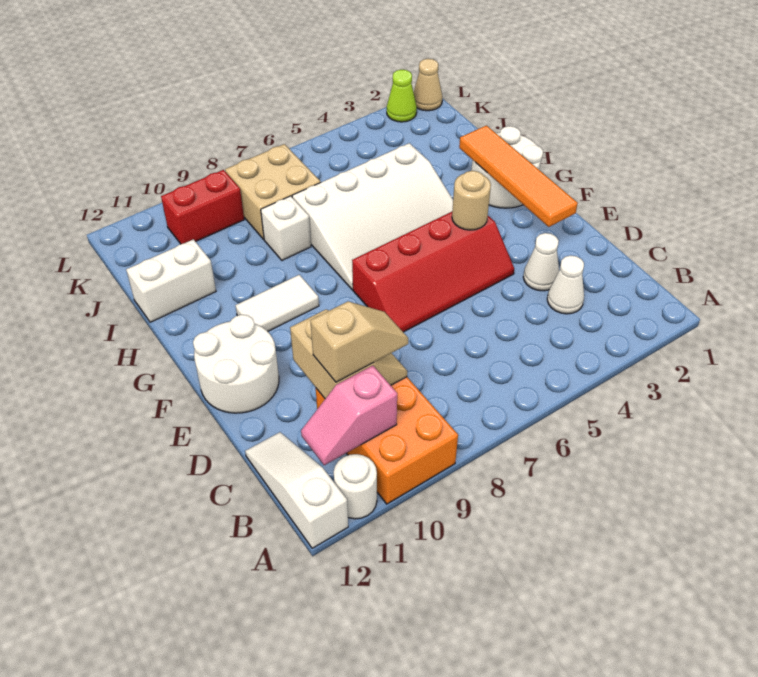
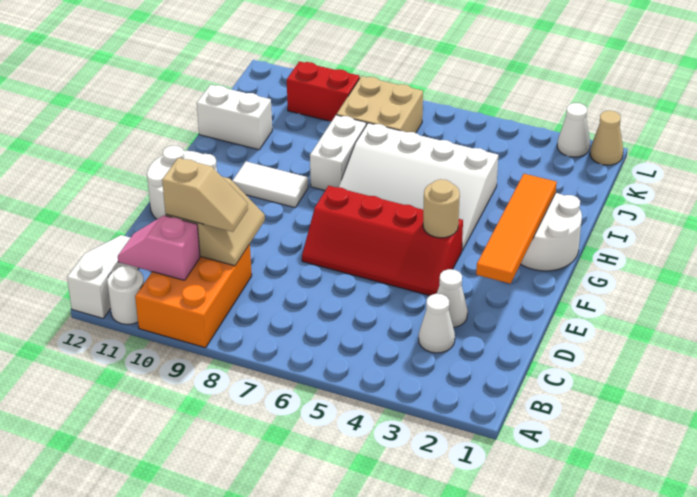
white brick I8 level 1 -> white brick H8:I8 level 1
lime cone L2 level 1 -> white cone L2 level 1

